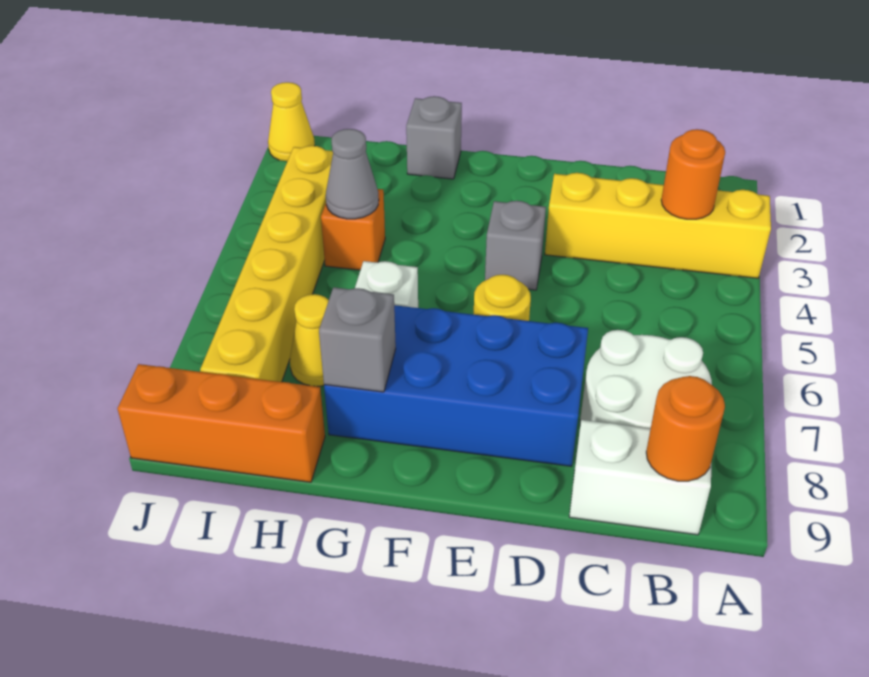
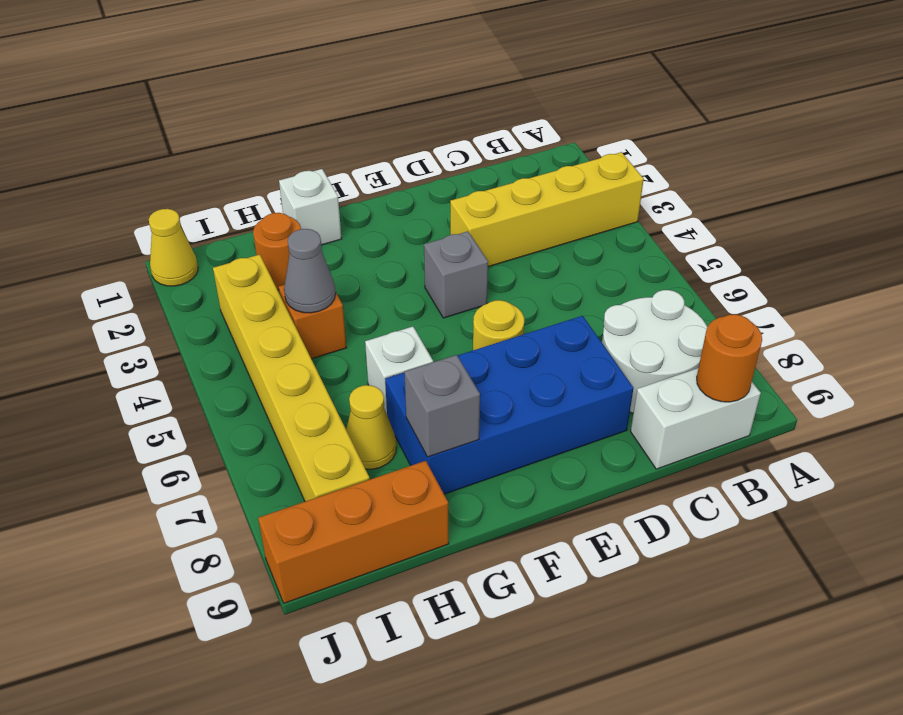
orange round brick B3 level 2 -> orange round brick H2 level 1
grey brick G1 level 1 -> white brick G1 level 1

